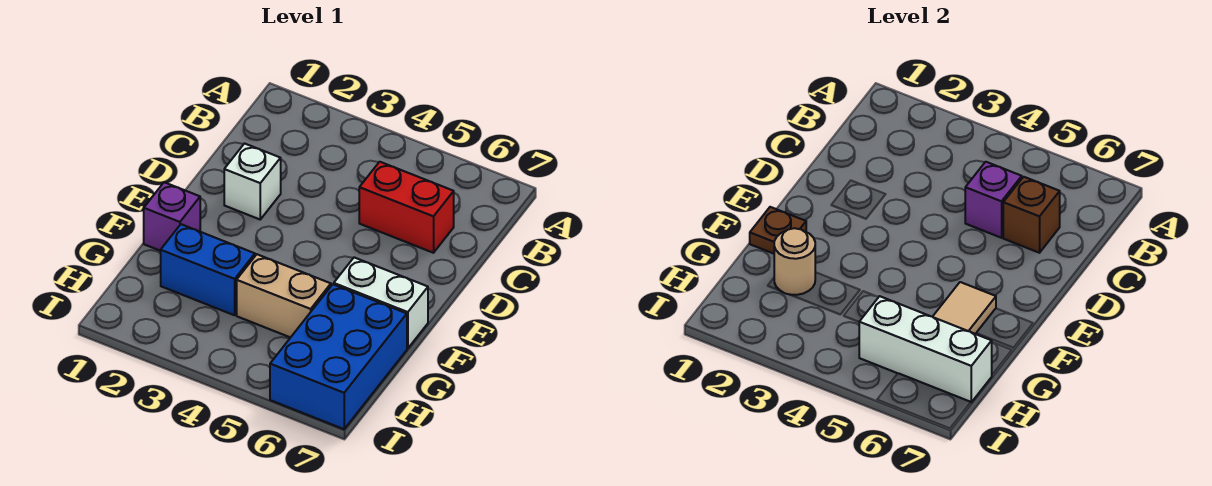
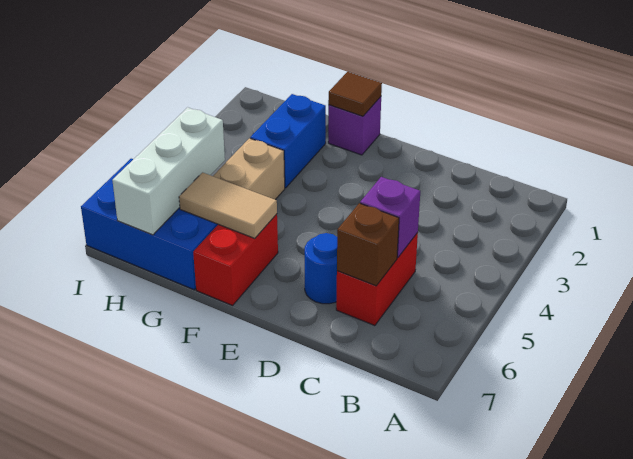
white brick D2 level 1 -> none
none -> blue round brick D6 level 1
brown plate F1 level 2 -> brown tile F1 level 2
white brick F6:F7 level 1 -> red brick F6:F7 level 1
tan round brick G2 level 2 -> none

